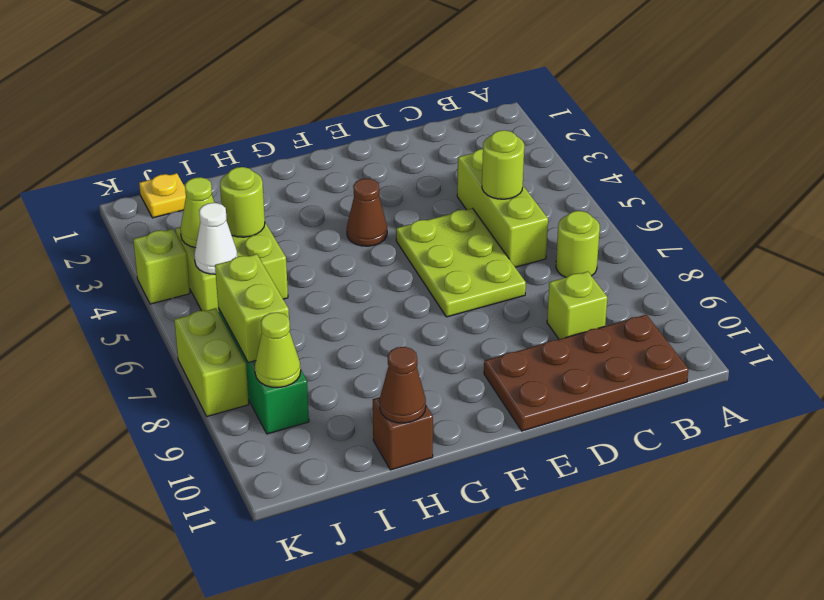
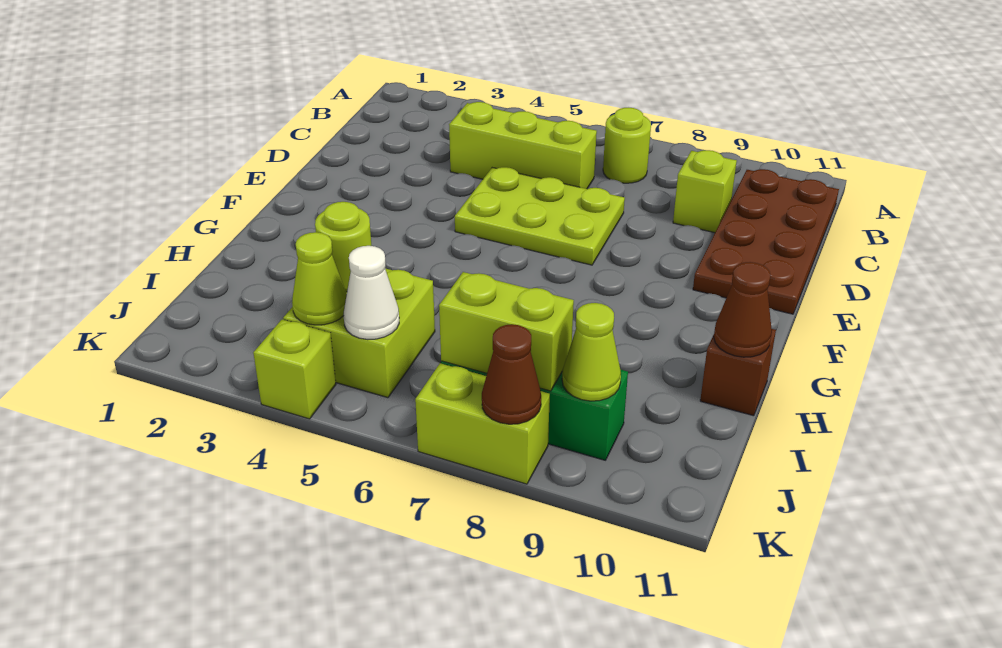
lime round brick C5 level 2 -> none
brown cone F4 level 1 -> brown cone K8 level 2
yellow plate J1 level 1 -> none

